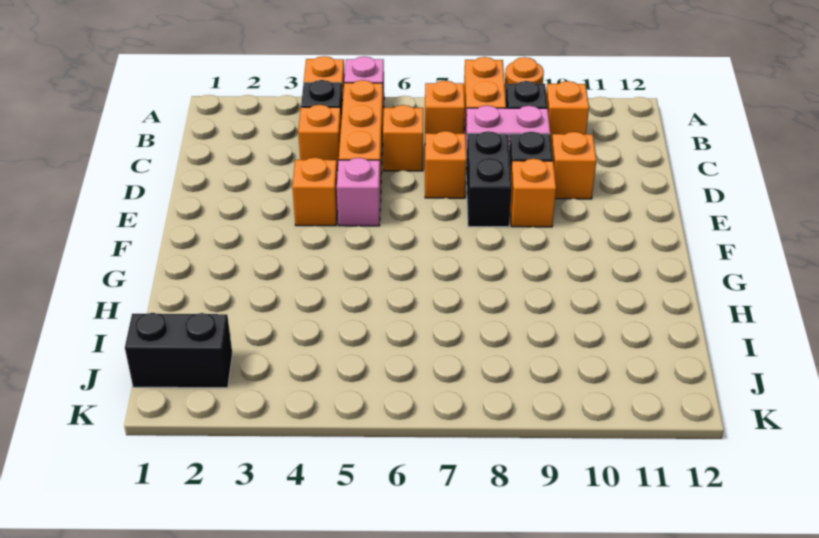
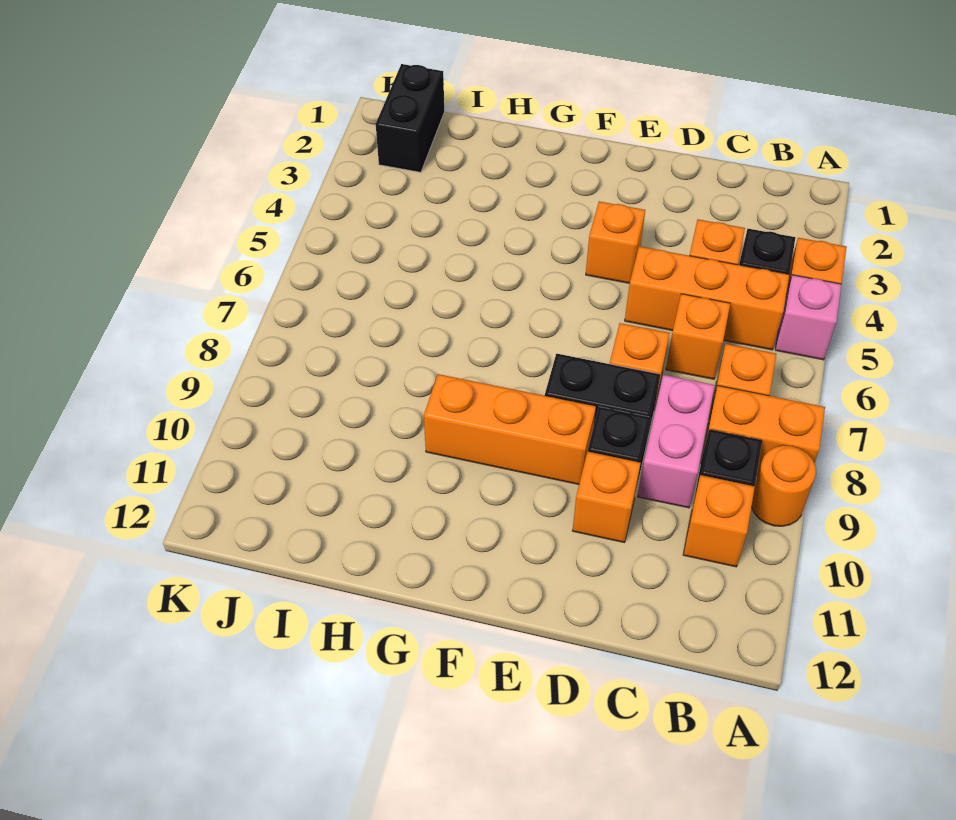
pink brick E5 level 1 -> none
orange brick E9 level 1 -> orange brick E9:G9 level 1

